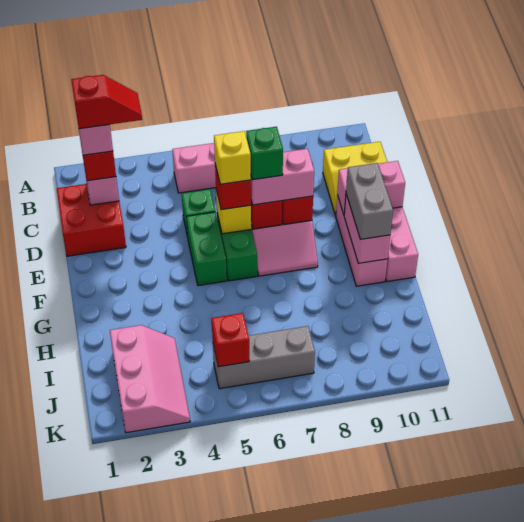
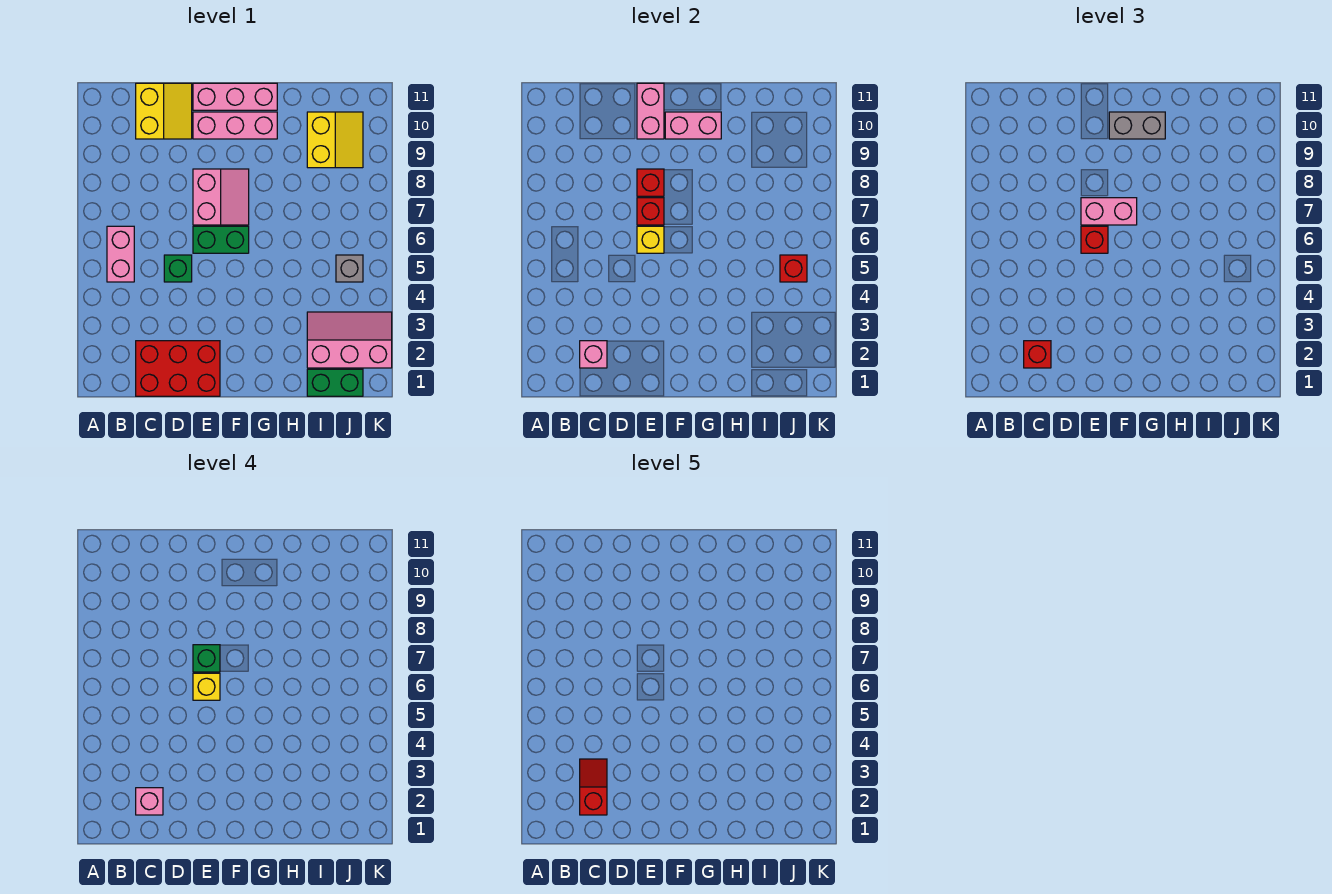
red brick C1:D2 level 1 -> red brick C1:E2 level 1
green brick E5:F5 level 1 -> green brick I1:J1 level 1
pink brick E7:E8 level 3 -> pink brick E7:F7 level 3
none -> yellow slope I9:J10 level 1 top I
grey brick J5:J7 level 1 -> grey brick J5 level 1

